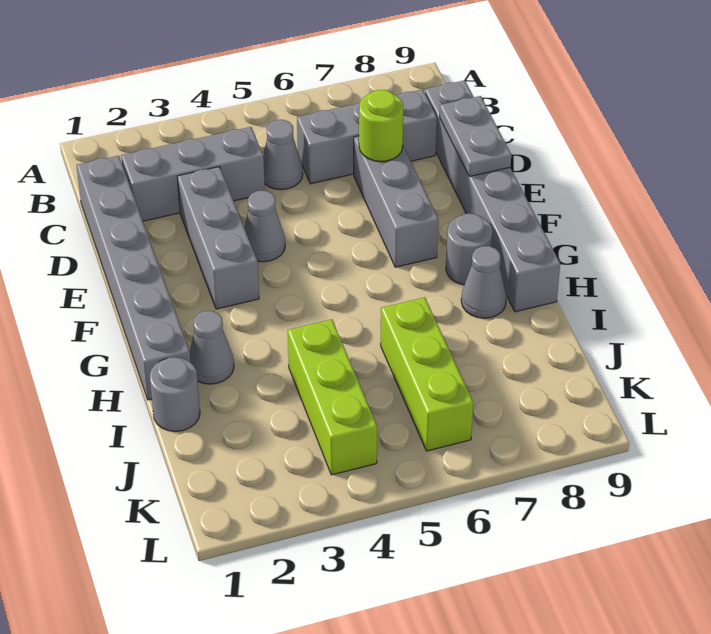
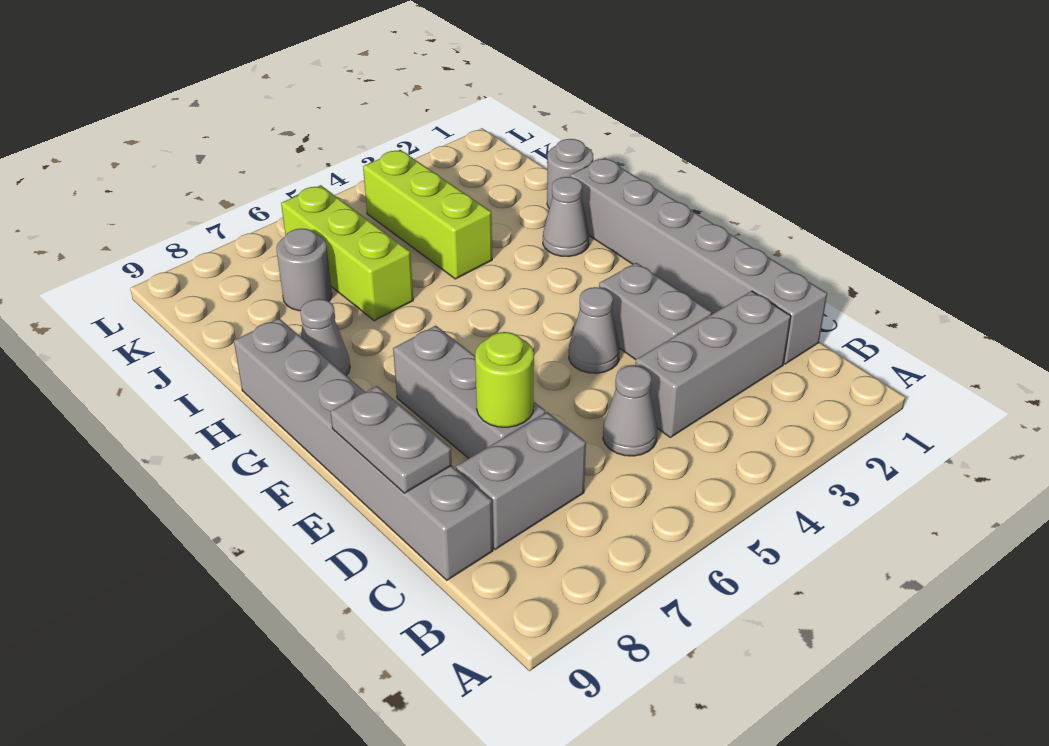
grey brick C6:C8 level 1 -> grey brick C7:C8 level 1
grey brick D3:F3 level 1 -> grey brick D3:E3 level 1
grey round brick G8 level 1 -> grey round brick J7 level 1

